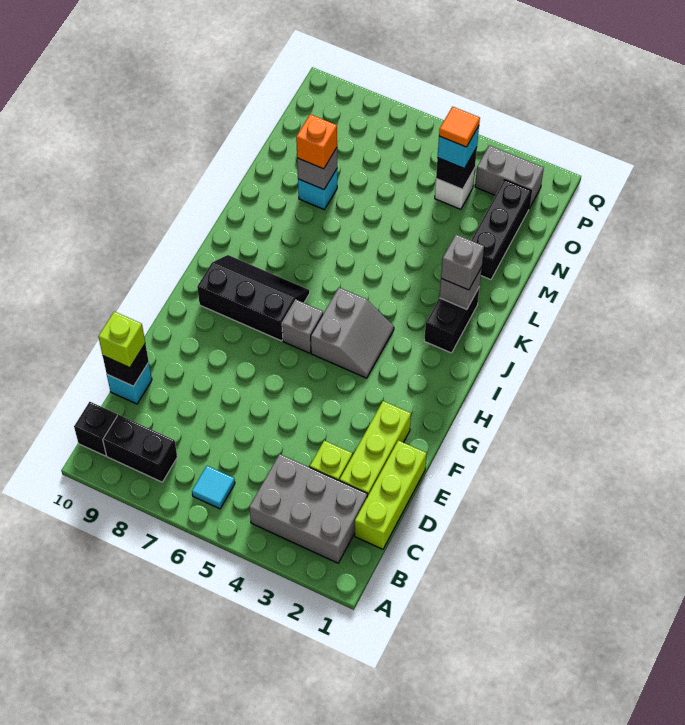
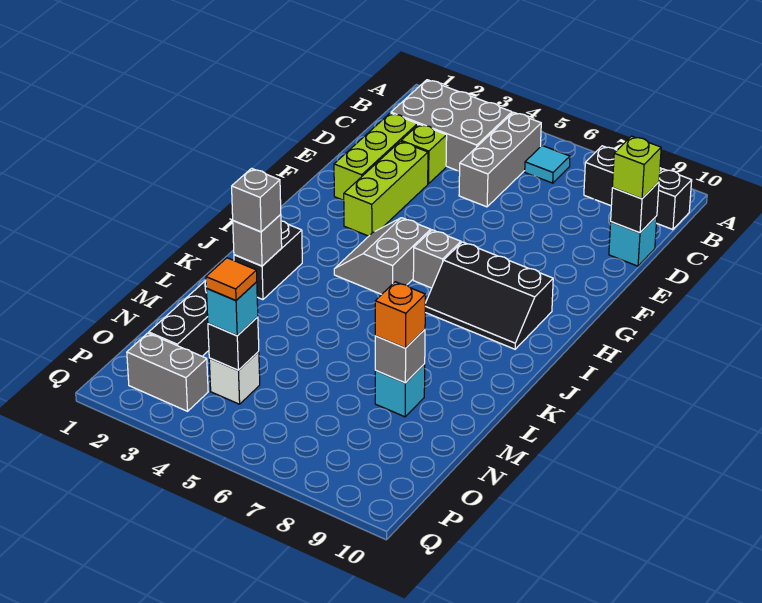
none -> grey brick B5:D5 level 1
lime brick C1:E1 level 1 -> lime brick E3:G3 level 1

